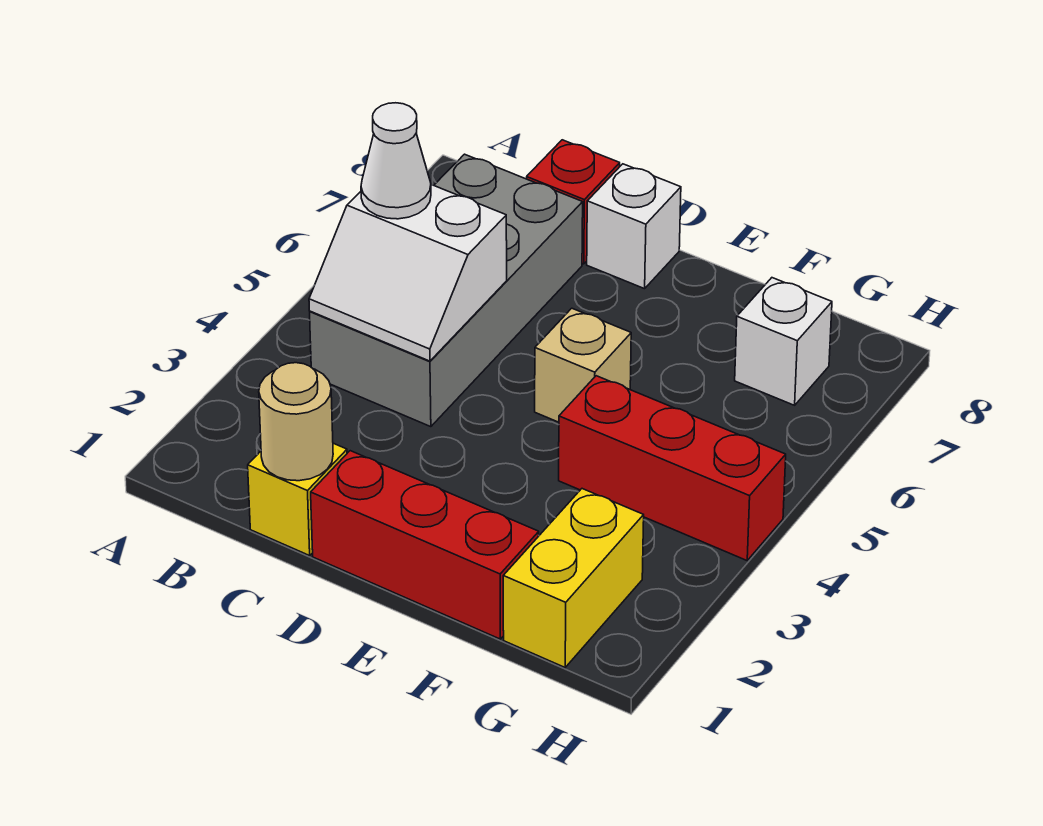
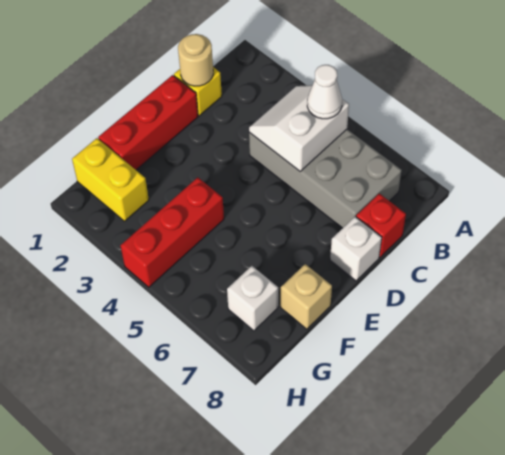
tan brick E5 level 1 -> tan brick F8 level 1

